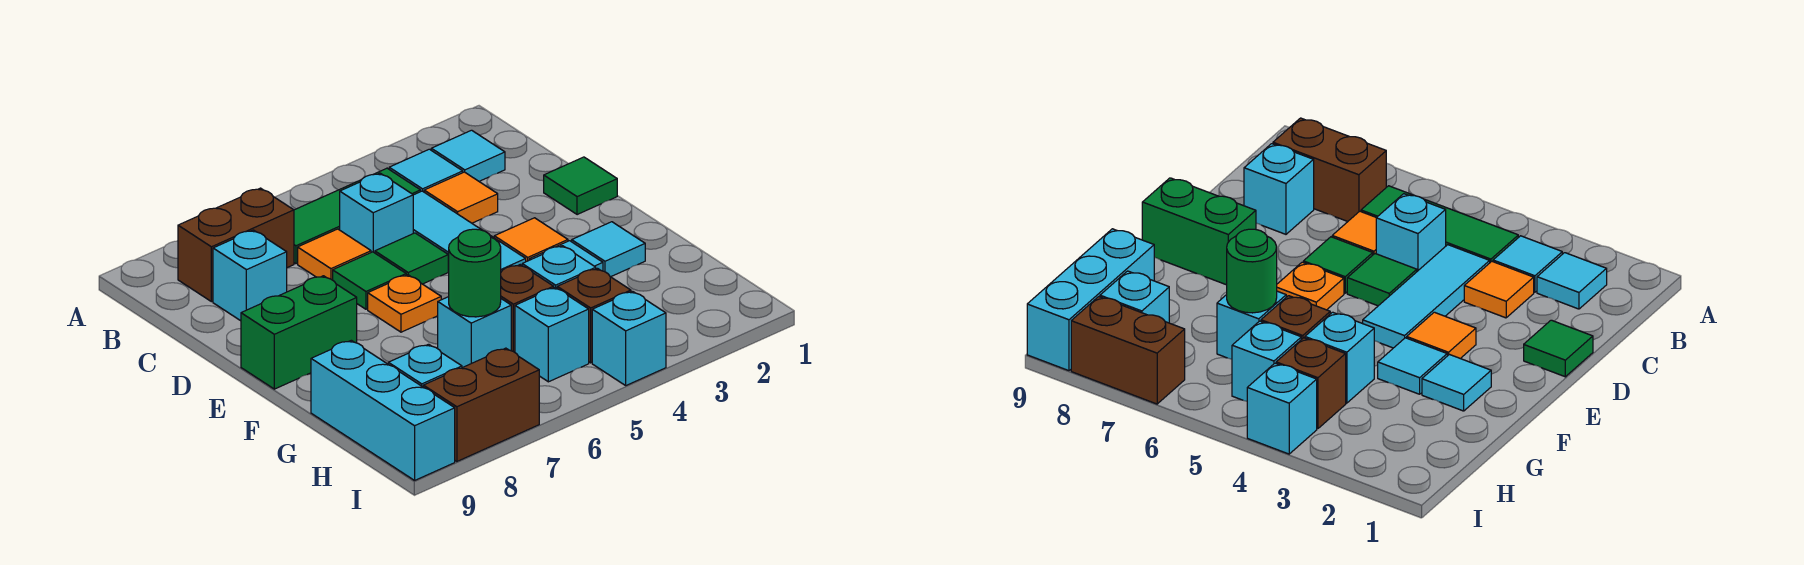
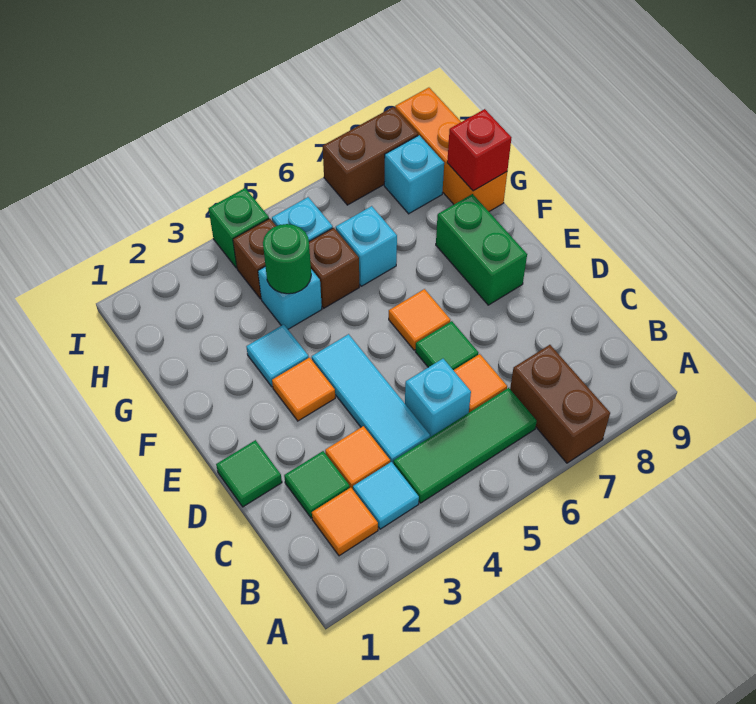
cyan tile B2 level 1 -> orange tile B2 level 1
brown brick B7:B8 level 1 -> brown brick A7:B7 level 1
cyan brick C8 level 1 -> none
green tile D5 level 1 -> green tile C2 level 1
orange plate E6 level 1 -> orange tile E6 level 1
green brick E8:E9 level 1 -> green brick E8:F8 level 1
cyan tile F2 level 1 -> none
green round brick G6 level 2 -> green round brick G4 level 2
cyan brick G9:I9 level 1 -> orange brick G9:I9 level 1
none -> red brick G9 level 2
cyan brick I4 level 1 -> green brick I4 level 1

